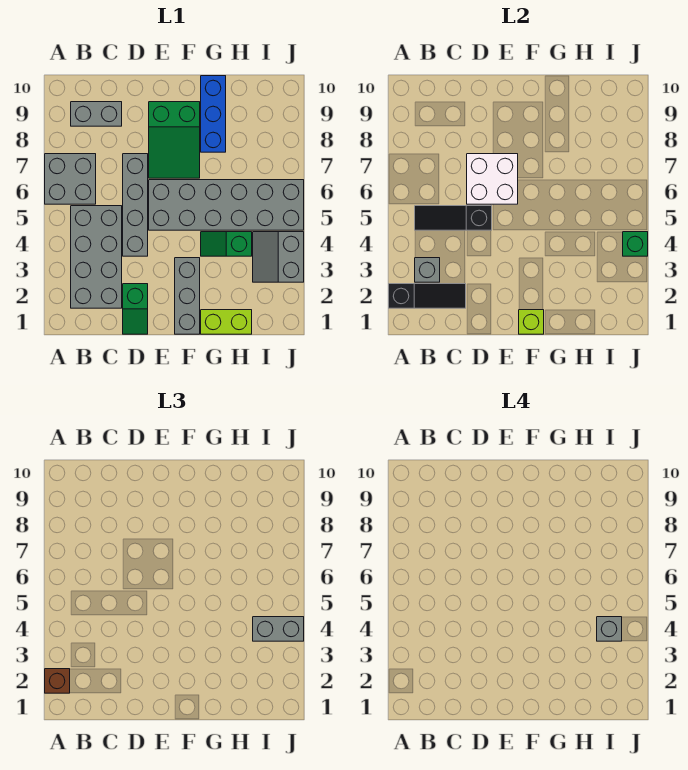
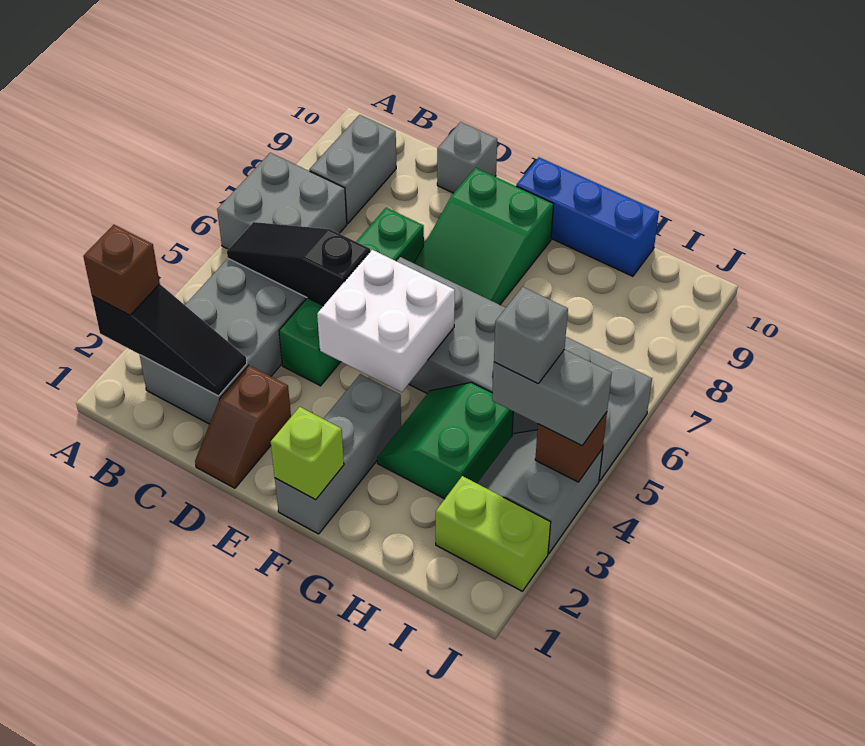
grey brick B3 level 2 -> grey brick D10 level 1
grey brick B9:C9 level 1 -> grey brick B8:B9 level 1
green slope D1:D2 level 1 top 2 -> brown slope D1:D2 level 1 top 2
grey brick D4:D7 level 1 -> green brick D4:D7 level 1
white brick D6:E7 level 2 -> white brick E4:F5 level 2
lime brick G1:H1 level 1 -> lime brick I2:J2 level 1
green slope G4:H4 level 1 top H -> green slope G3:H4 level 1 top H
blue brick G8:G10 level 1 -> blue brick F10:H10 level 1
green brick J4 level 2 -> brown brick J4 level 2

